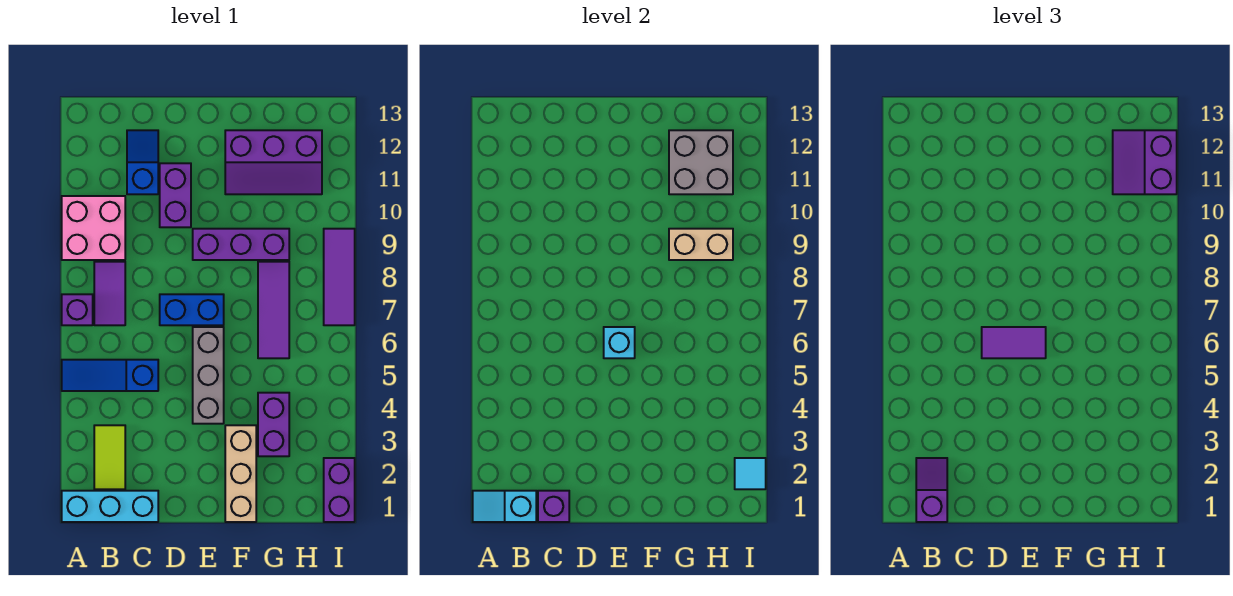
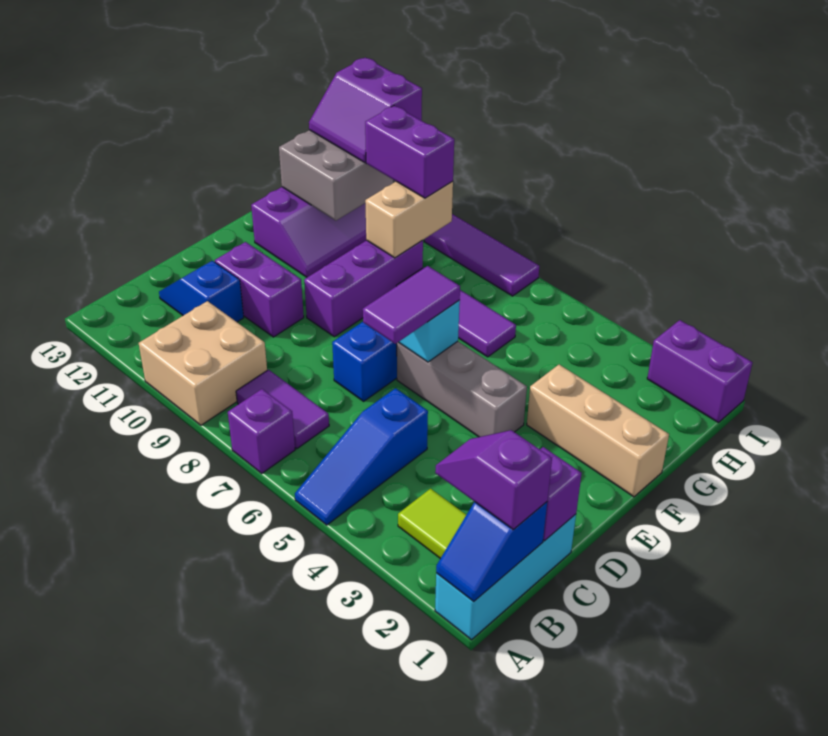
cyan slope A1:B1 level 2 top B -> blue slope A1:B1 level 2 top B
pink brick A9:B10 level 1 -> tan brick A9:B10 level 1
purple brick G3:G4 level 1 -> purple brick H9:H10 level 3
cyan tile I2 level 2 -> none

